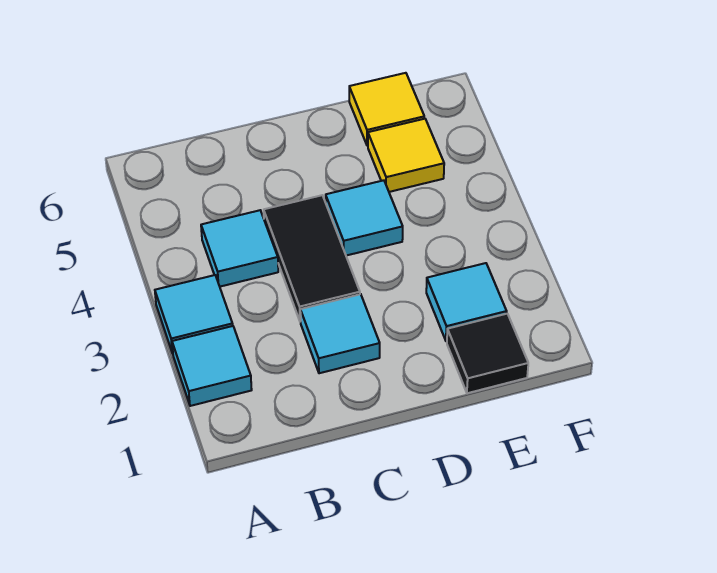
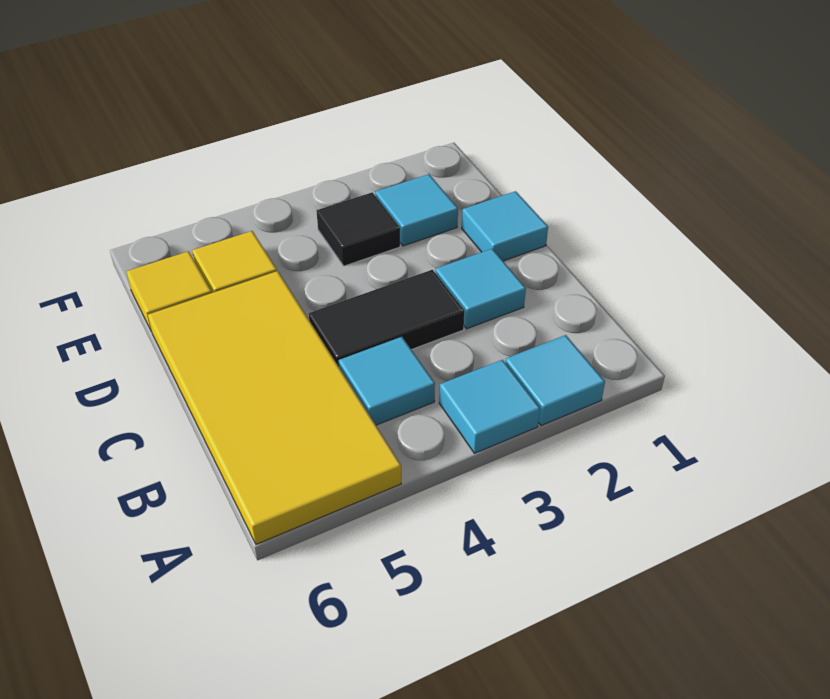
none -> yellow tile A5:D6 level 1
cyan tile D4 level 1 -> cyan tile D1 level 1
black tile E1 level 1 -> black tile E3 level 1

